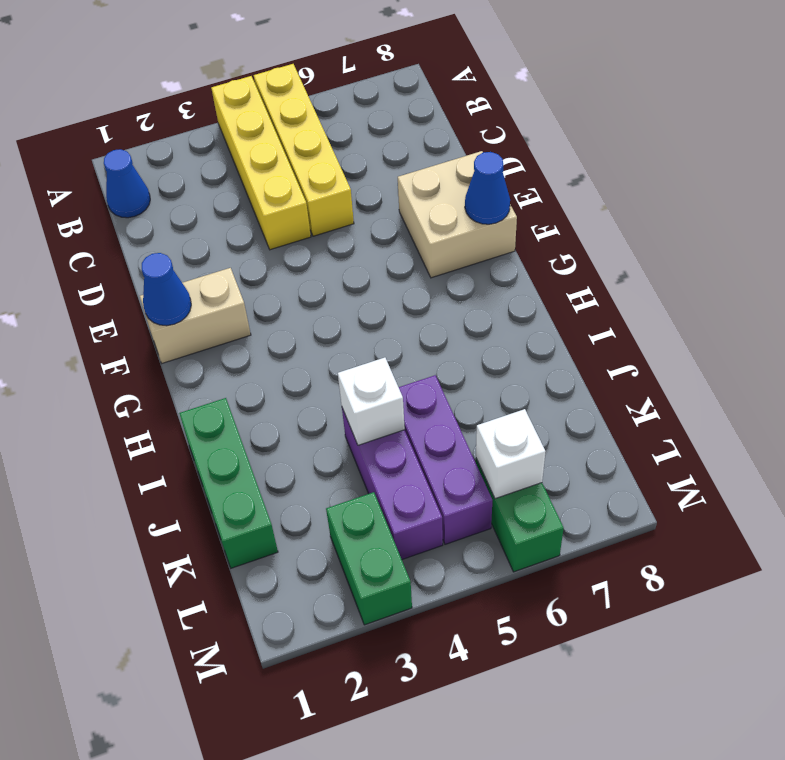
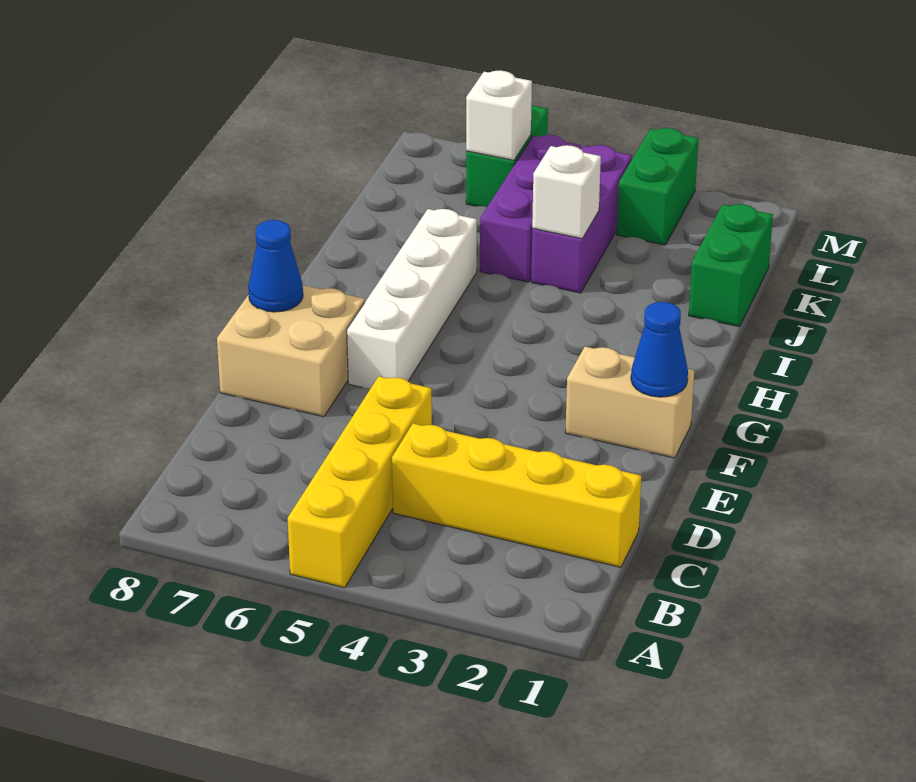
yellow brick A4:D4 level 1 -> yellow brick C1:C4 level 1
blue cone B1 level 1 -> none
none -> white brick F6:I6 level 1
green brick I1:K1 level 1 -> green brick J1:K1 level 1

